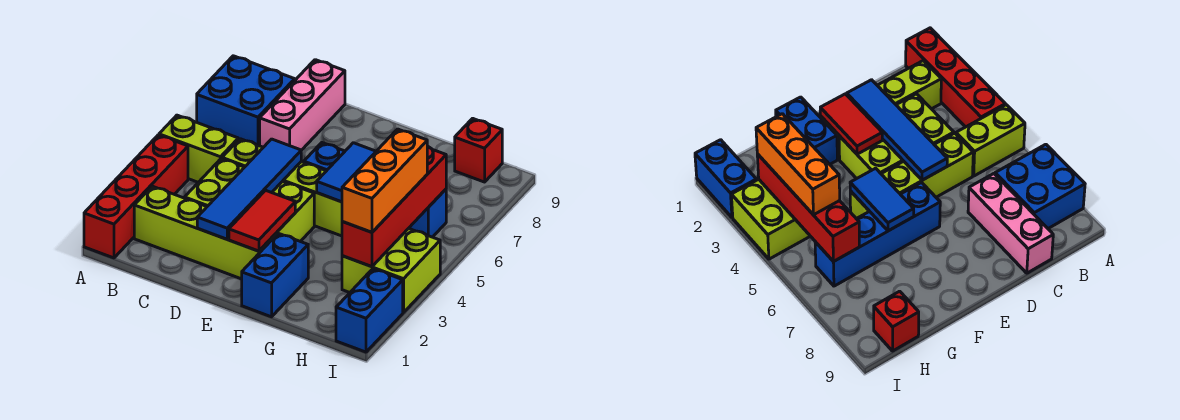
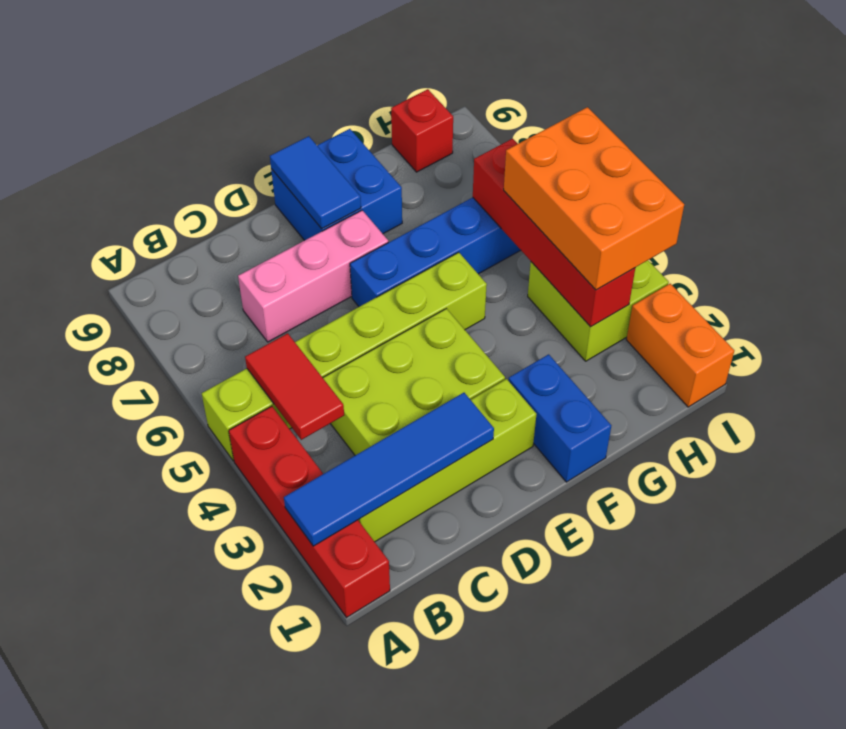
blue brick A7:B8 level 1 -> blue brick E8:F9 level 1
pink brick C7:C9 level 1 -> pink brick C7:E7 level 1
blue tile D2:D5 level 2 -> blue tile A2:D2 level 2
red tile E2:E3 level 2 -> red tile B4:B5 level 2
blue tile F5:F6 level 2 -> blue tile E8:E9 level 2
orange brick H3:H5 level 3 -> orange brick H3:I5 level 3
blue brick I1:I2 level 1 -> orange brick I1:I2 level 1

